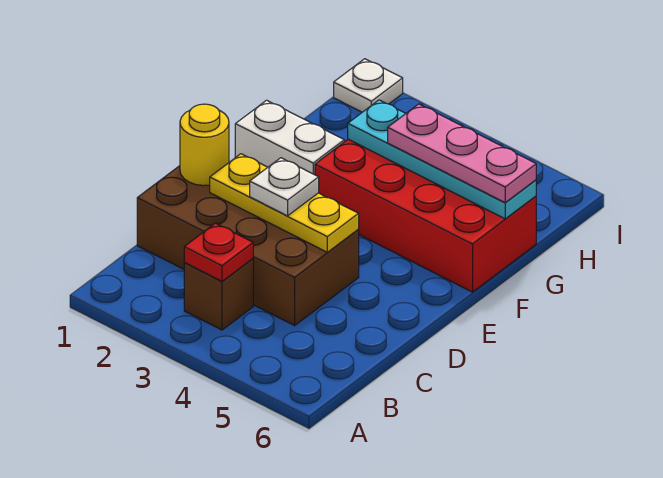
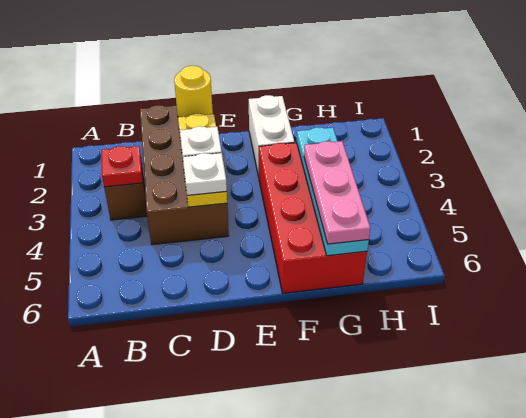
white plate I1 level 1 -> white plate D4 level 3

